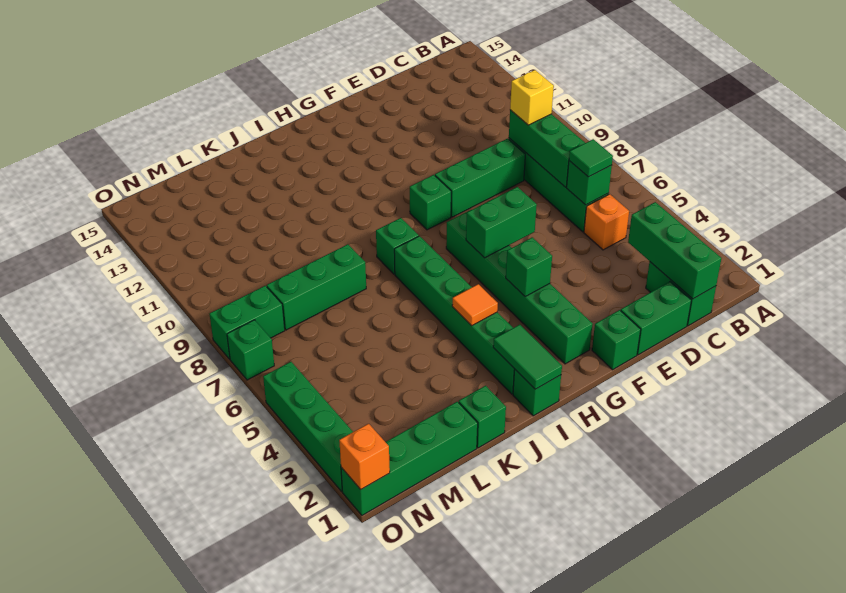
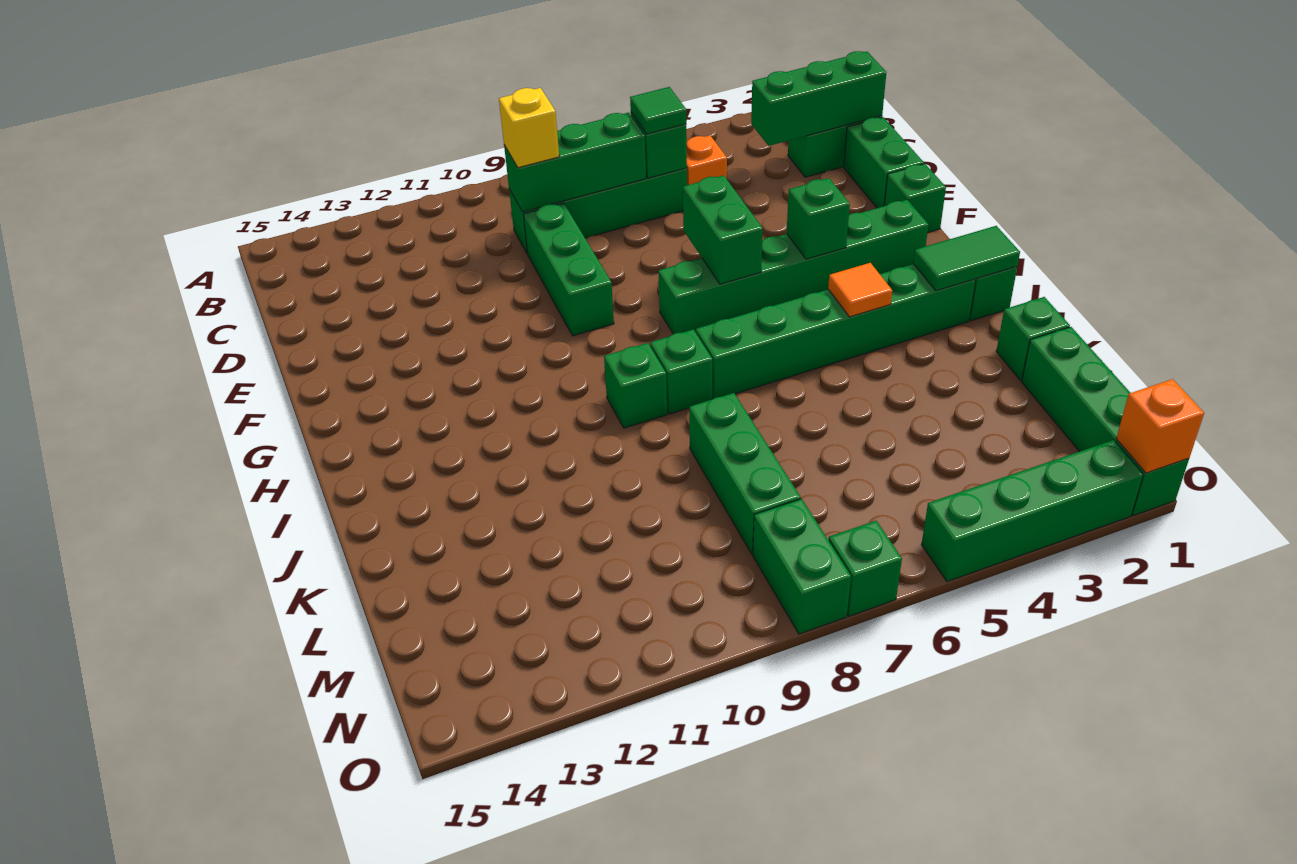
green brick G9 level 1 -> green brick I9 level 1

